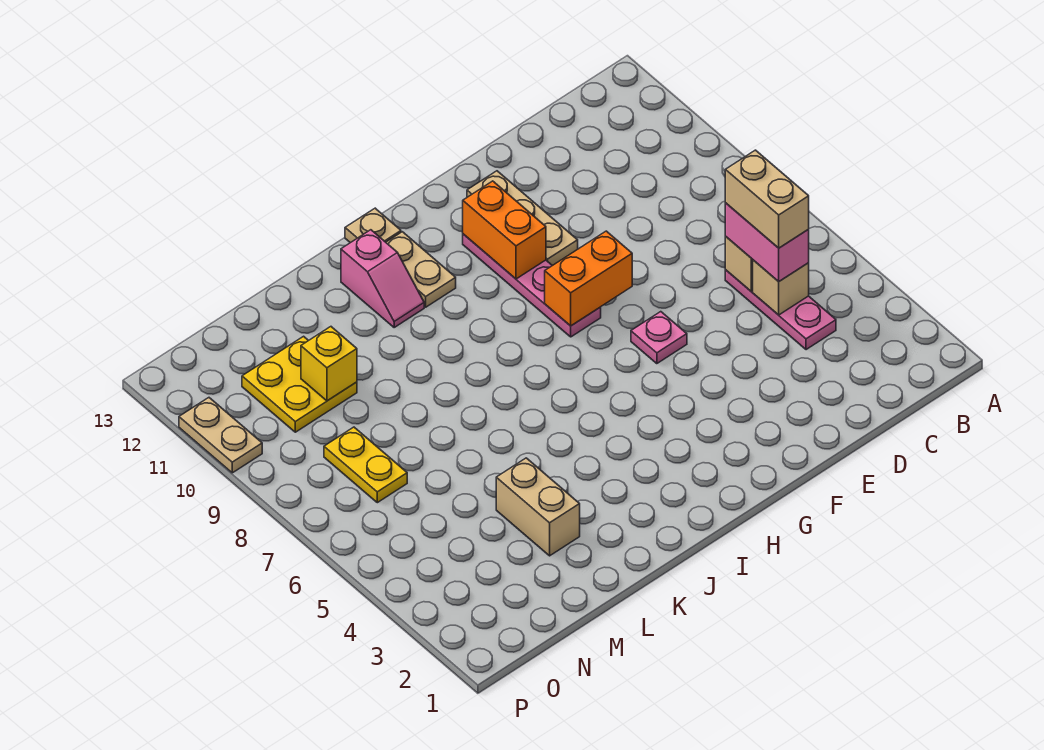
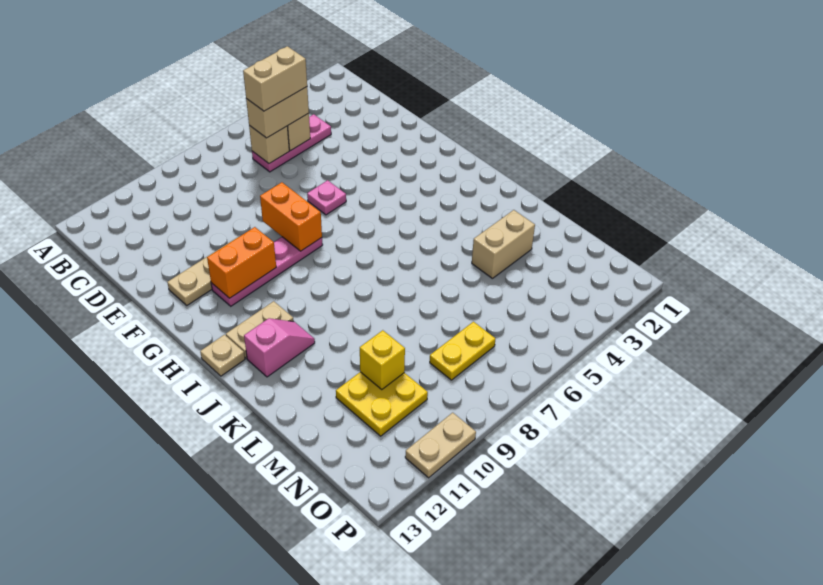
pink brick C5:C6 level 3 -> tan brick C5:C6 level 3

